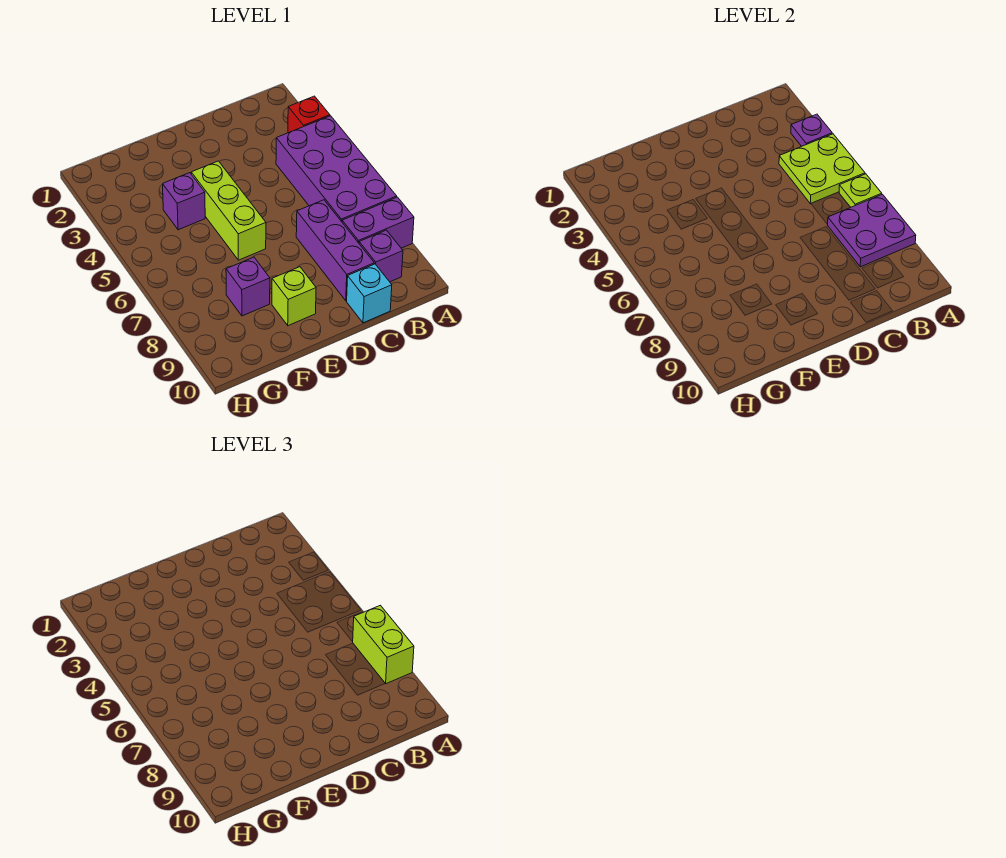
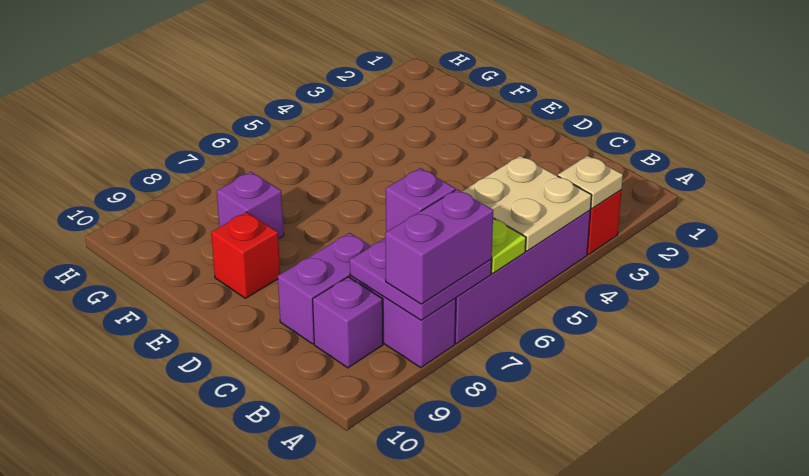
purple plate A3 level 2 -> tan plate A3 level 2
lime plate A4:B5 level 2 -> tan plate A4:B5 level 2
lime brick A7:A8 level 3 -> purple brick A7:A8 level 3
purple brick C7:C9 level 1 -> purple brick C8:C9 level 1
cyan brick C10 level 1 -> none
lime brick E4:E6 level 1 -> none
lime brick E9 level 1 -> red brick E9 level 1
purple brick F4 level 1 -> purple brick B7 level 3

